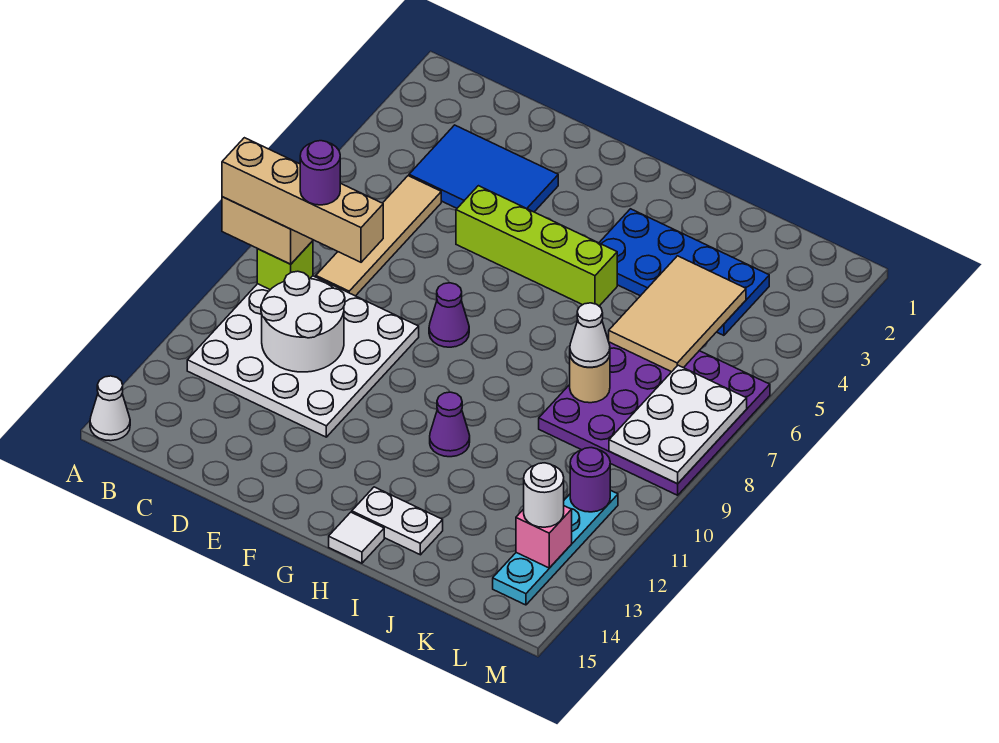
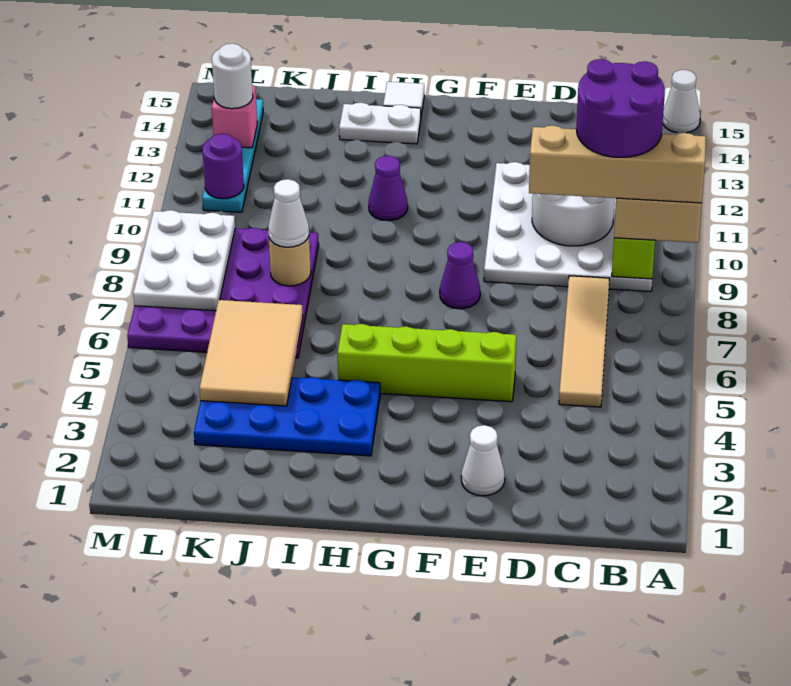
blue tile C3:E4 level 1 -> none
purple round brick C9 level 5 -> purple round brick B9:C10 level 5
none -> white cone E2 level 1

